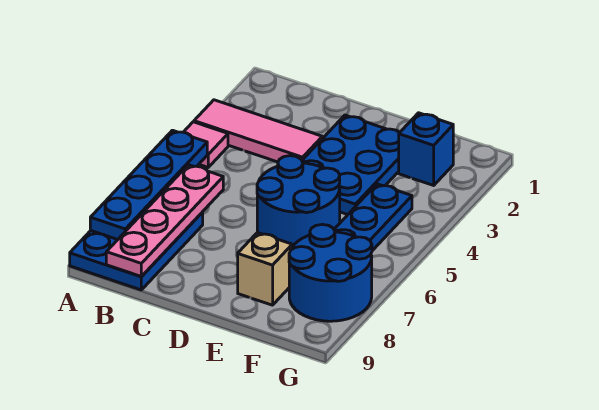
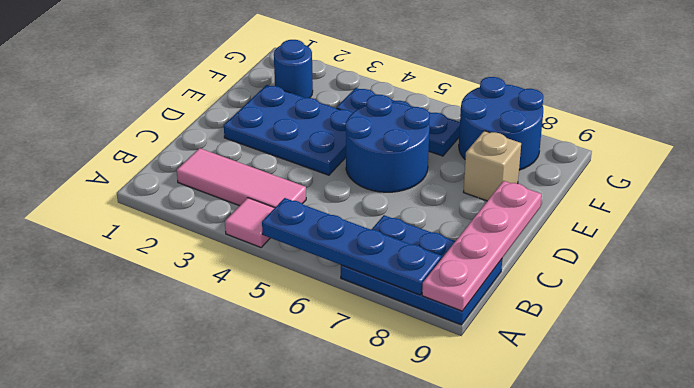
pink tile A3:C3 level 1 -> pink tile B2:B4 level 1
pink plate B6:B9 level 2 -> pink plate A9:D9 level 2
blue brick F2 level 1 -> blue round brick F2 level 1

